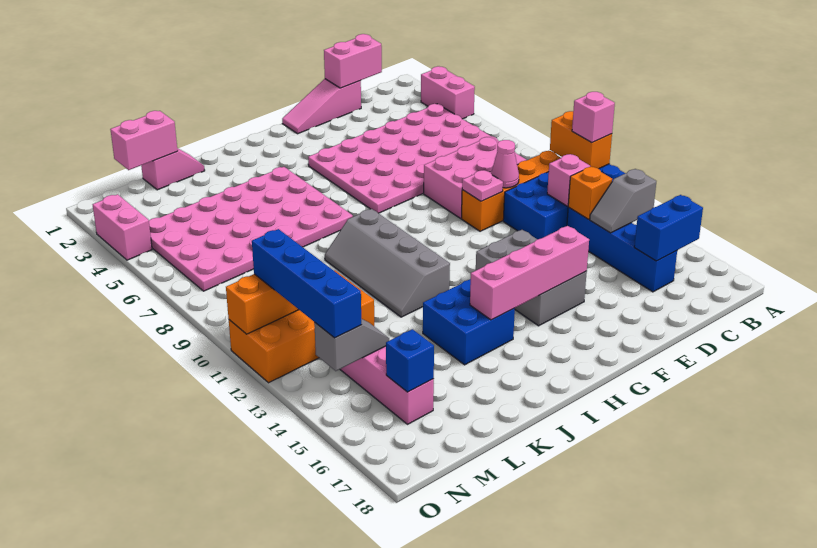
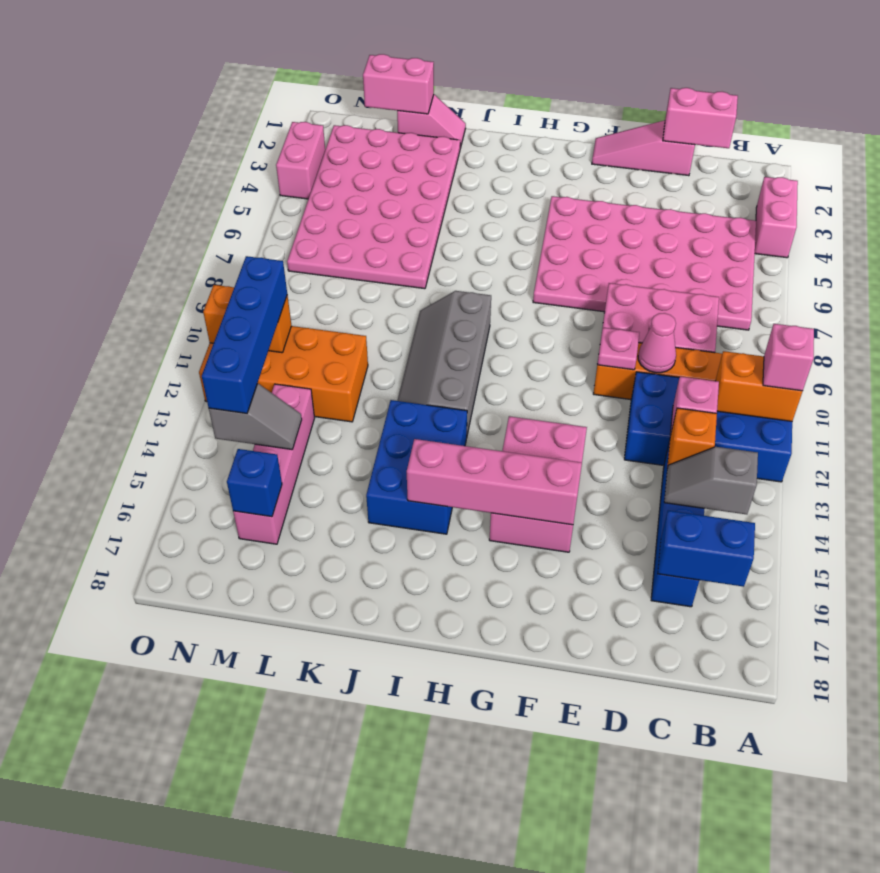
orange brick A10:A11 level 2 -> orange brick A11:B11 level 2
grey brick F13:G15 level 1 -> pink brick F13:G15 level 1
pink plate I4:N7 level 1 -> pink plate K2:N7 level 1
blue brick I14:J15 level 1 -> blue brick I13:J15 level 1

